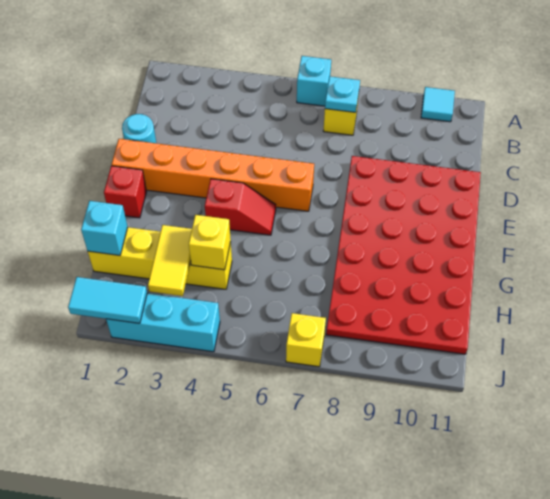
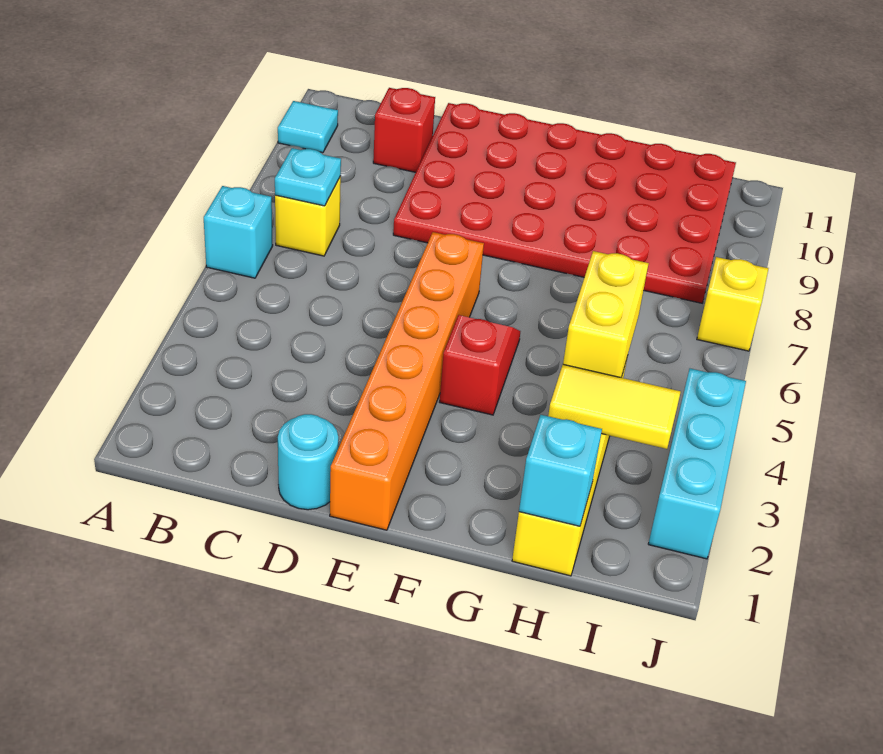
red brick F1 level 1 -> red brick C10 level 1
yellow brick H4 level 2 -> yellow brick H4:H5 level 2
cyan tile J1:J2 level 2 -> none

